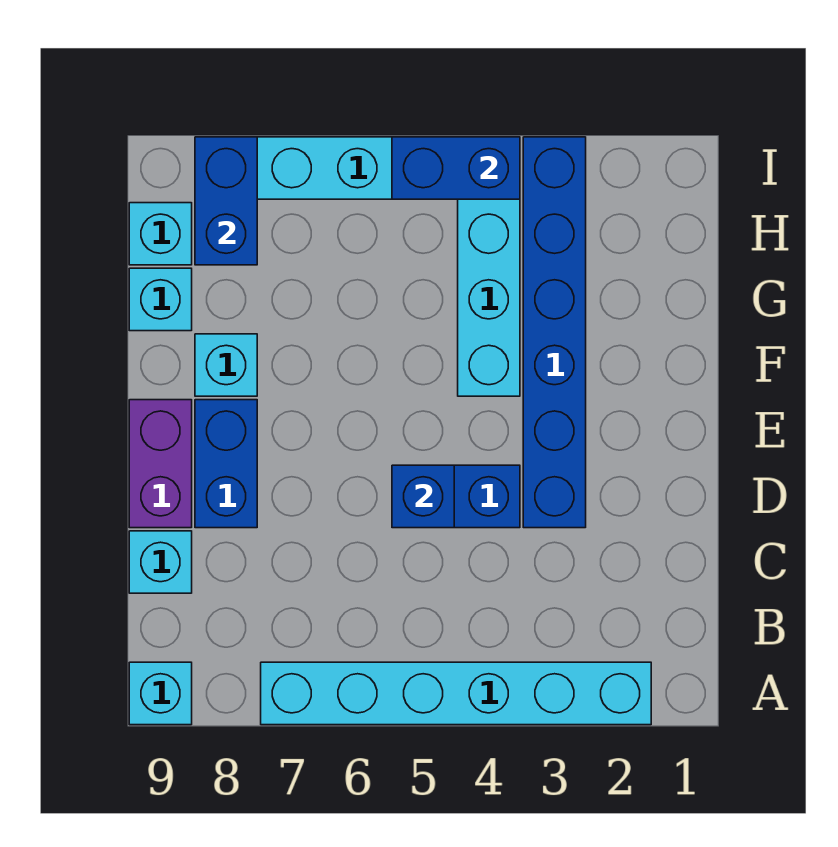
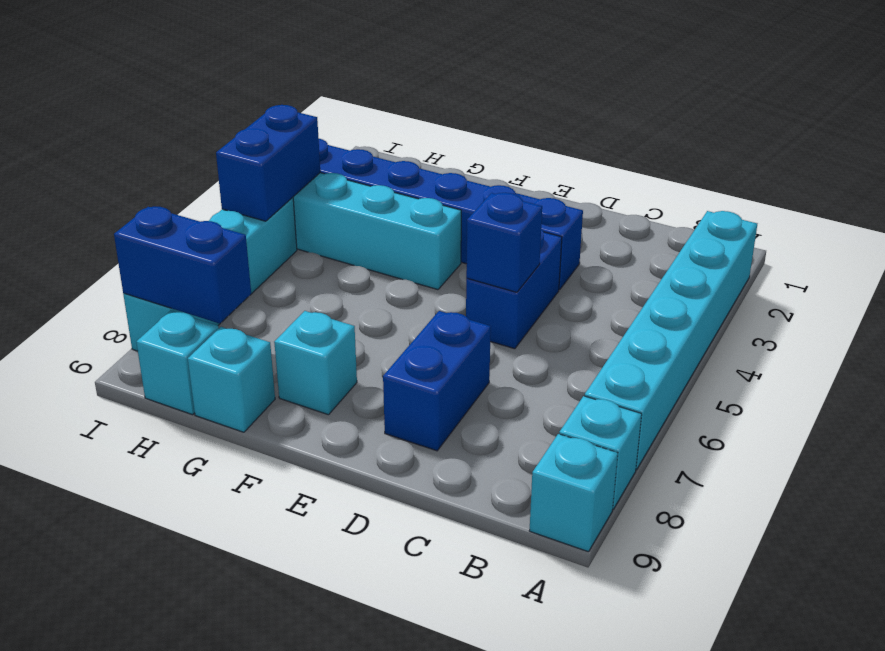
cyan brick C9 level 1 -> cyan brick A8 level 1
blue brick D8:E8 level 1 -> blue brick D7:D8 level 1
purple brick D9:E9 level 1 -> none

